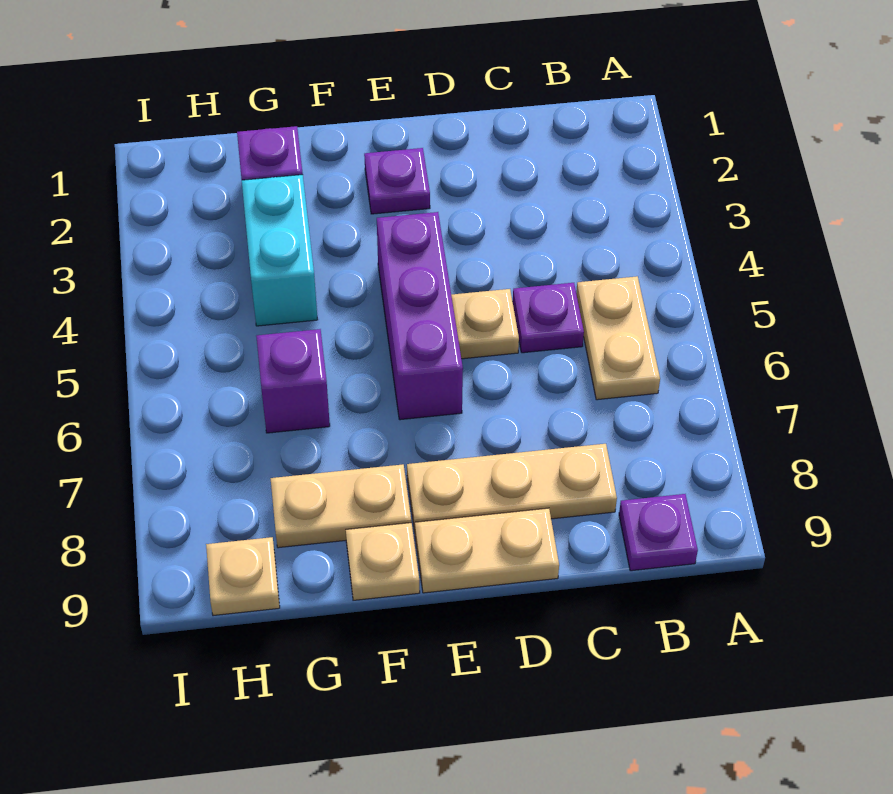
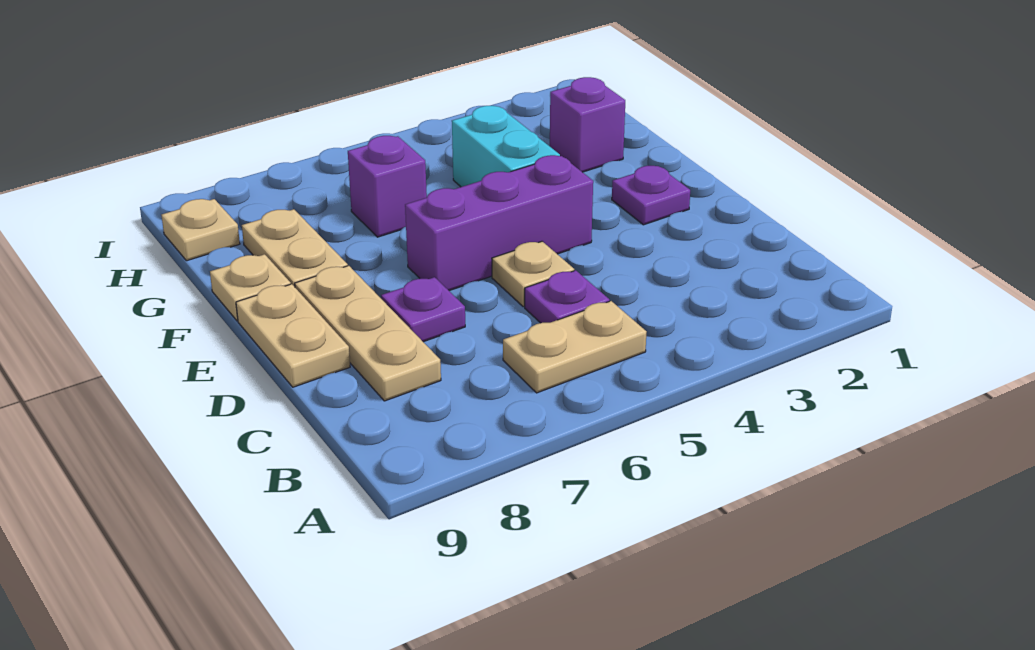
purple plate B9 level 1 -> purple plate D7 level 1
cyan brick G3:G4 level 1 -> cyan brick F4:G4 level 1

